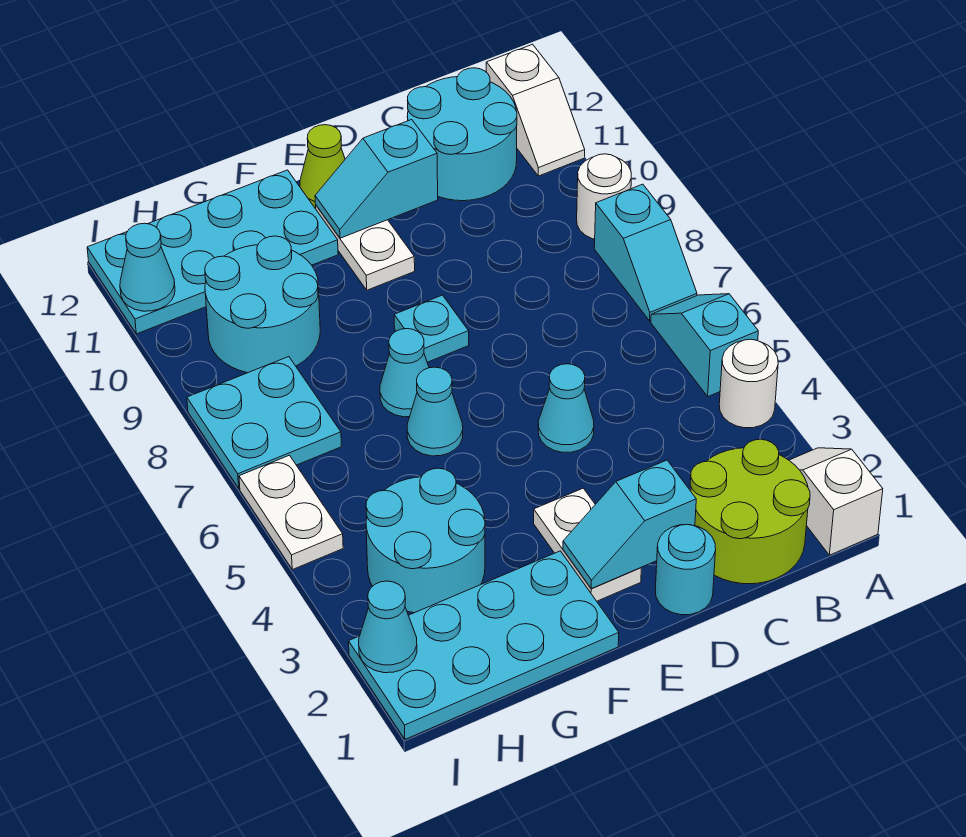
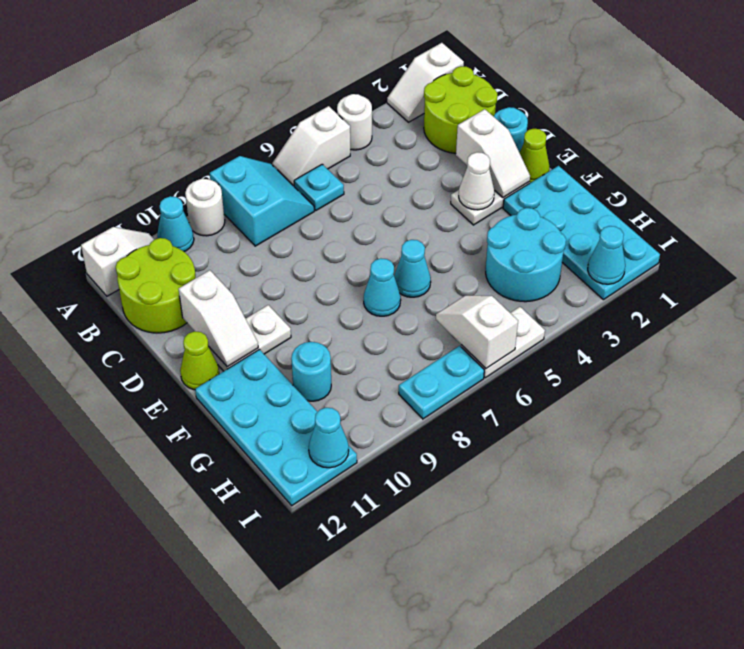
cyan slope A5:A6 level 1 top 5 -> white slope A5:A6 level 1 top 5
cyan slope A7:A8 level 1 top 8 -> cyan slope A7:B8 level 1 top 8
cyan round brick B11:C12 level 1 -> lime round brick B11:C12 level 1
cyan slope D2:E2 level 2 top D -> white slope D2:E2 level 2 top D
cyan cone D5 level 1 -> cyan cone A10 level 1
cyan slope D11:E11 level 2 top D -> white slope D11:E11 level 2 top D
none -> lime cone E1 level 1
none -> white cone E3 level 2
cyan plate E8 level 1 -> cyan plate B6 level 1
cyan round brick G9:H10 level 1 -> cyan round brick G10 level 1
none -> white slope H6:I6 level 2 top I
cyan plate H7:I8 level 1 -> cyan plate I7:I8 level 1

